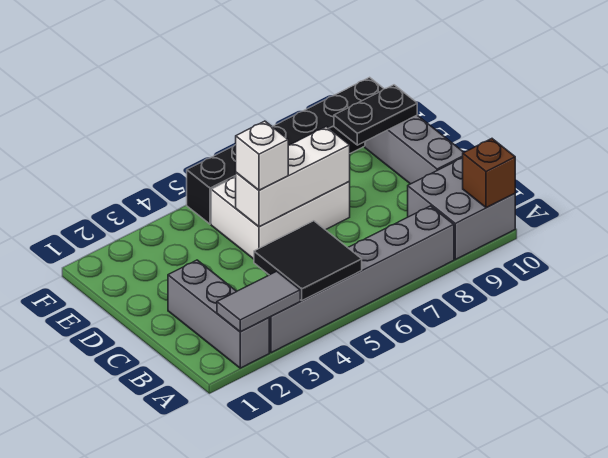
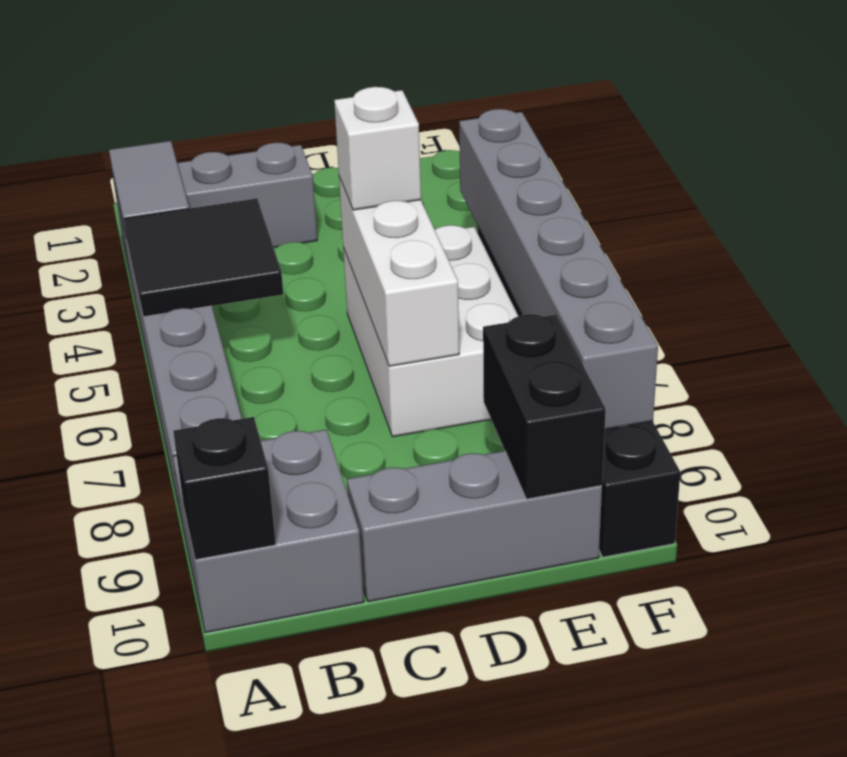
brown brick A10 level 2 -> black brick A10 level 2
black plate E9:E10 level 2 -> black brick E9:E10 level 2
none -> grey brick F4:F9 level 2

